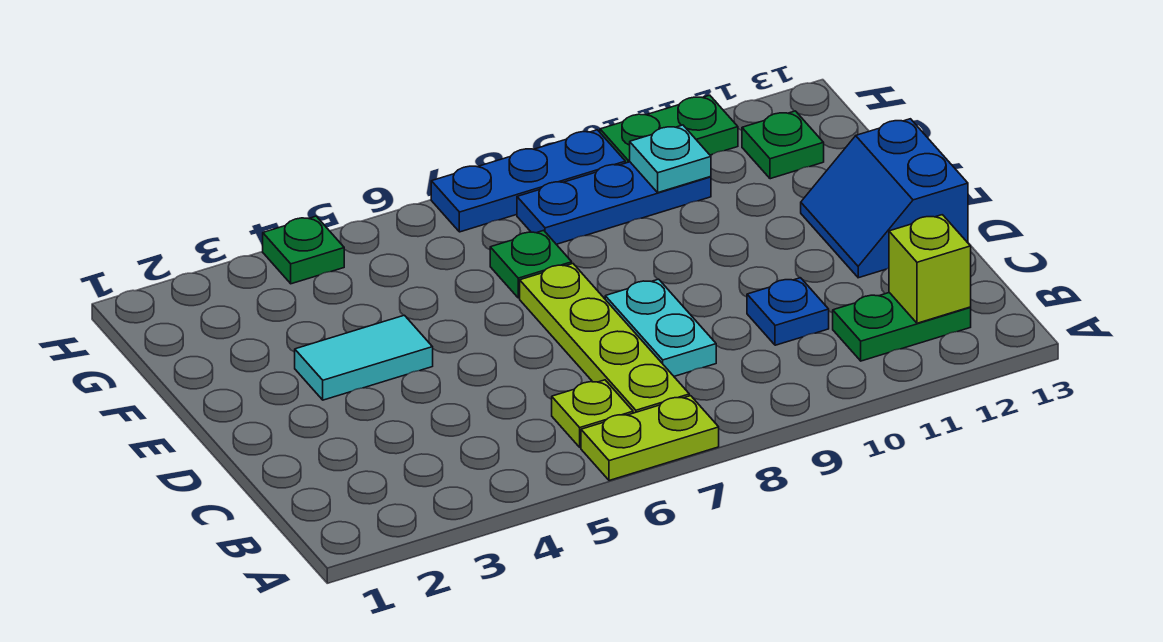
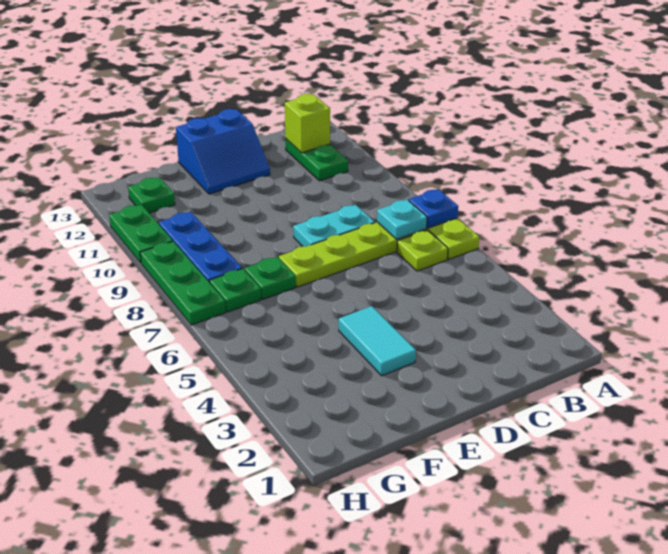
blue plate C10 level 1 -> blue plate A7 level 2
cyan plate G10 level 2 -> cyan plate B7 level 2
green plate H4 level 1 -> green plate G7 level 1
blue plate H7:H9 level 1 -> green plate H7:H9 level 1

